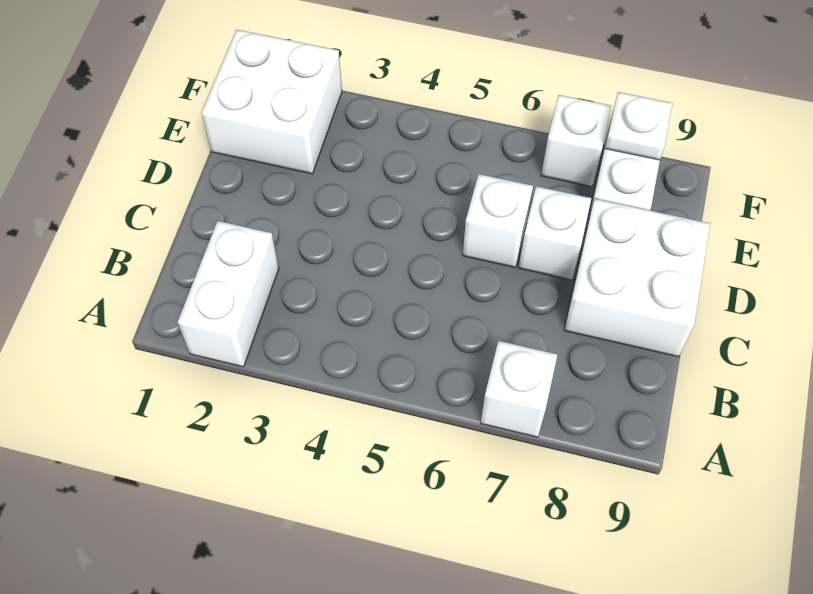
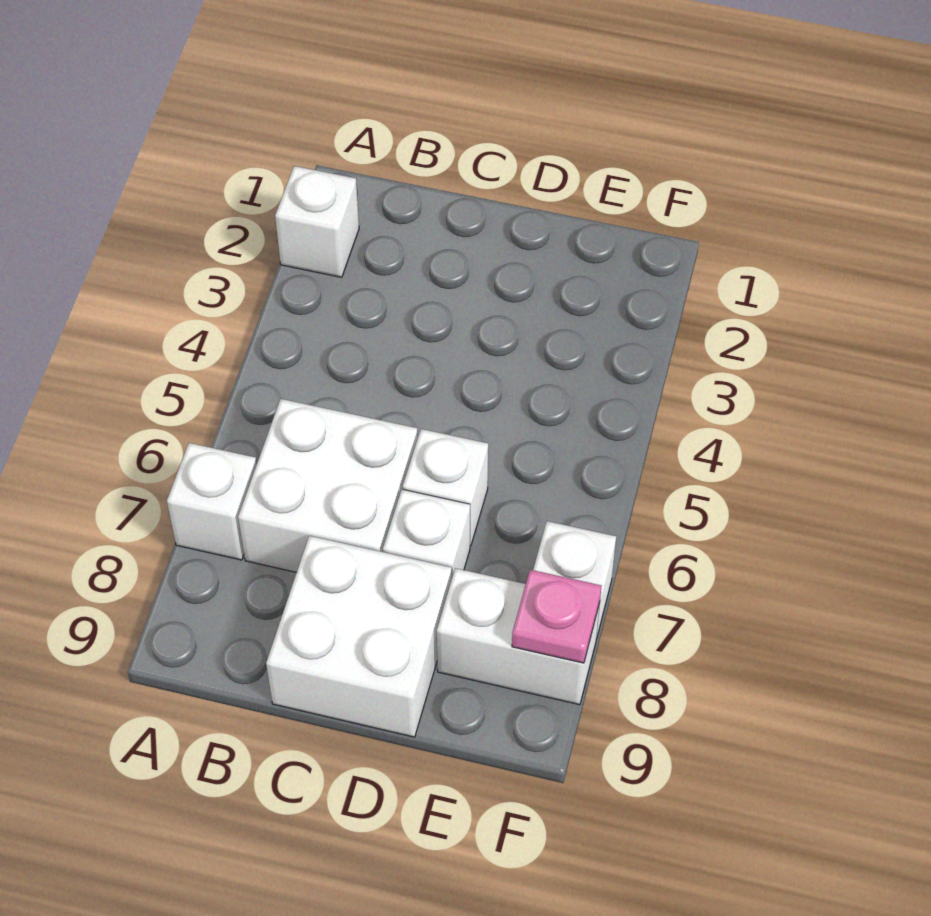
white brick A2:B2 level 1 -> white brick A2 level 1
white brick E1:F2 level 1 -> white brick B6:C7 level 1
white plate F8 level 2 -> pink plate F8 level 2

